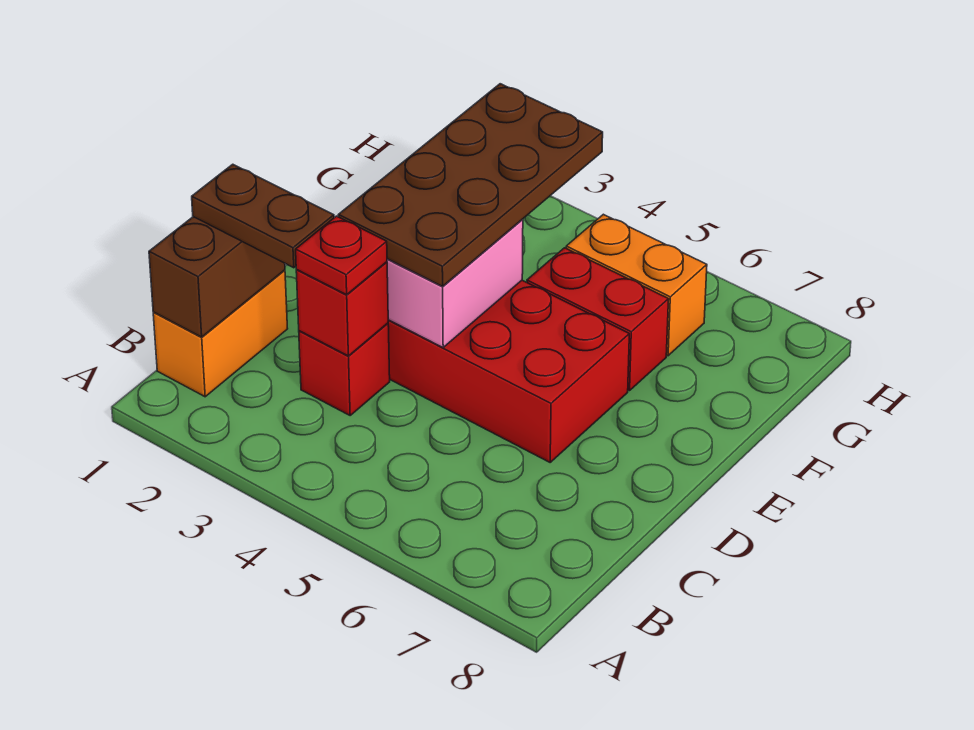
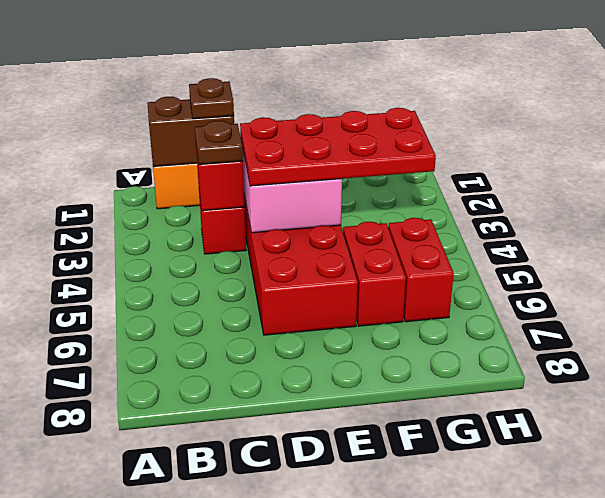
brown plate C1:C2 level 3 -> brown plate C1 level 3
red plate C3 level 3 -> brown plate C3 level 3
brown plate D3:G4 level 3 -> red plate D3:G4 level 3
orange brick G5:G6 level 1 -> red brick G5:G6 level 1

